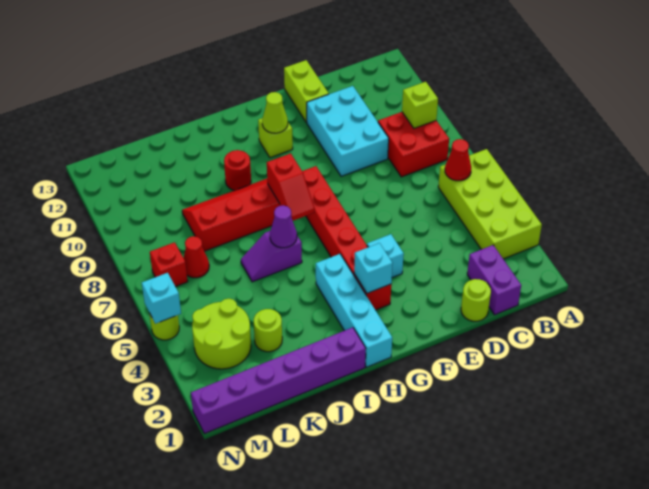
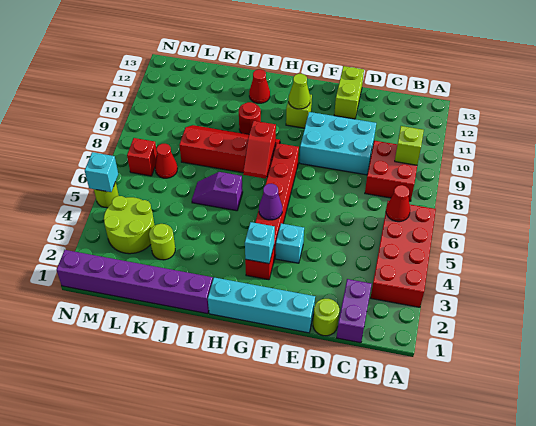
lime brick A3:B6 level 1 -> red brick A3:B6 level 1
cyan brick D9:E11 level 1 -> cyan brick D9:F10 level 1
cyan brick H1:H4 level 1 -> cyan brick E1:H1 level 1
purple cone I6 level 2 -> purple cone G5 level 2
none -> red cone I12 level 1

